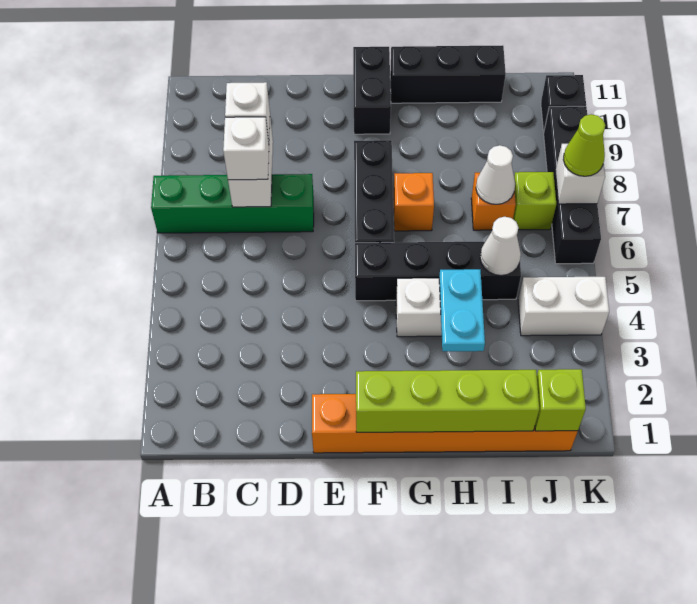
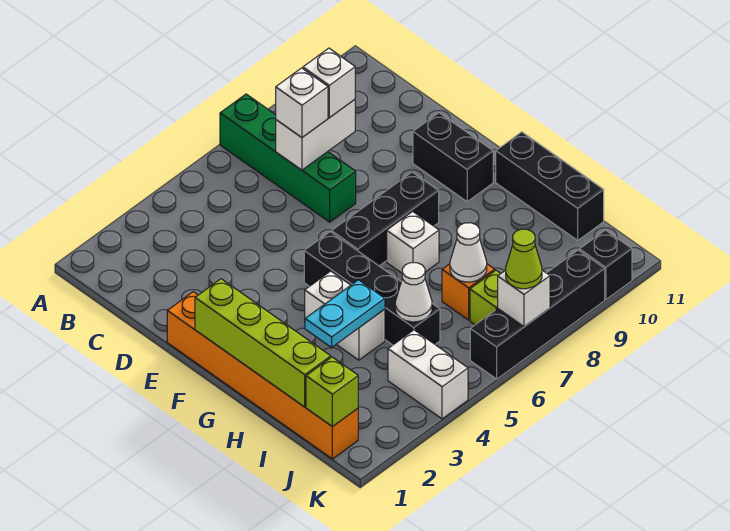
black brick F10:F11 level 1 -> black brick E10:F10 level 1
orange brick G7 level 1 -> white brick G7 level 1

